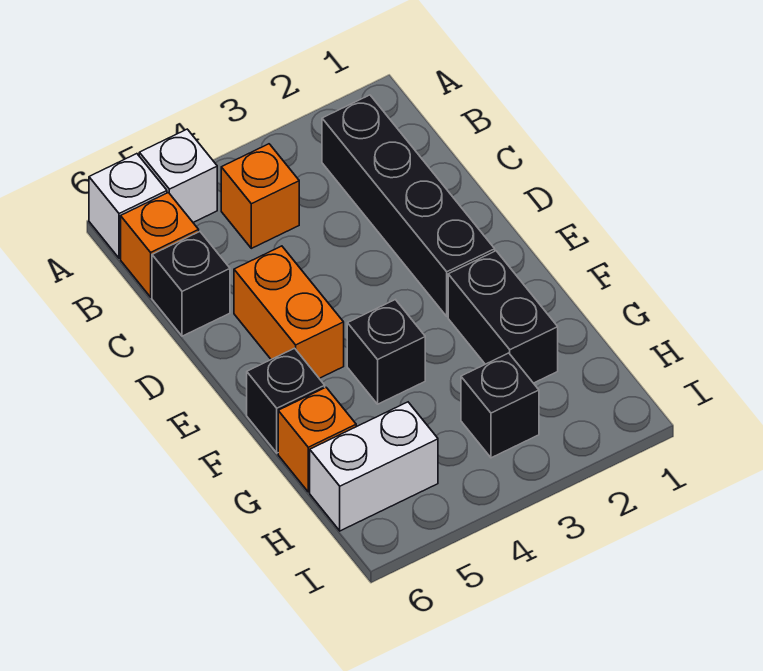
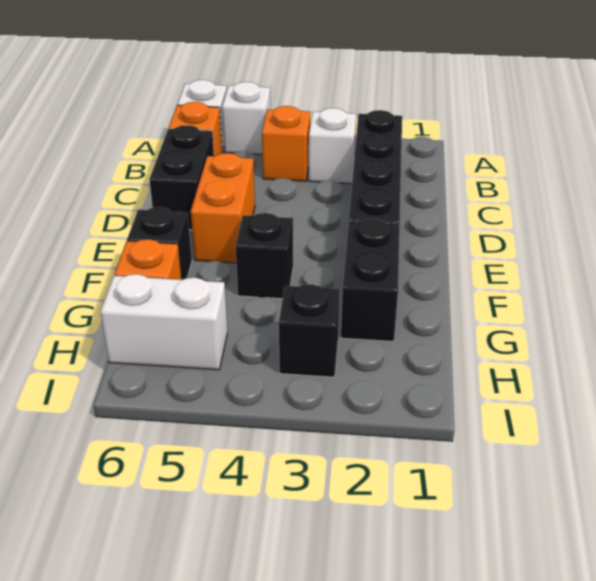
none -> white brick B3 level 1
black brick C6 level 1 -> black brick C6:D6 level 1

